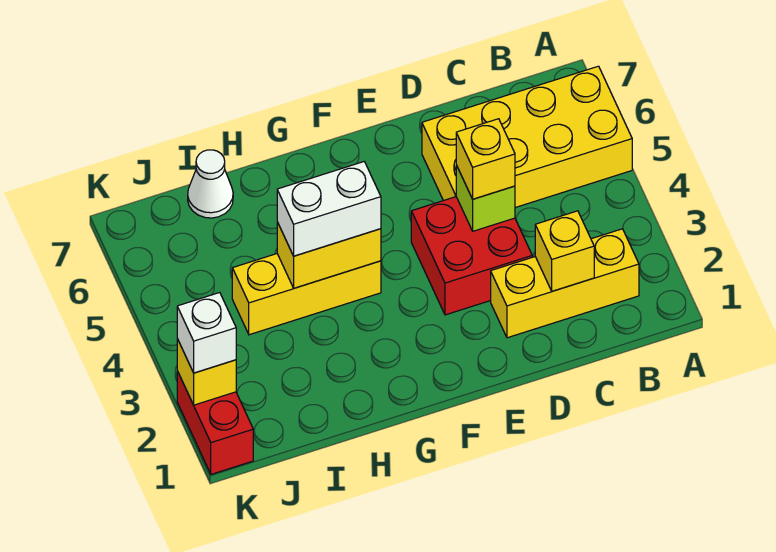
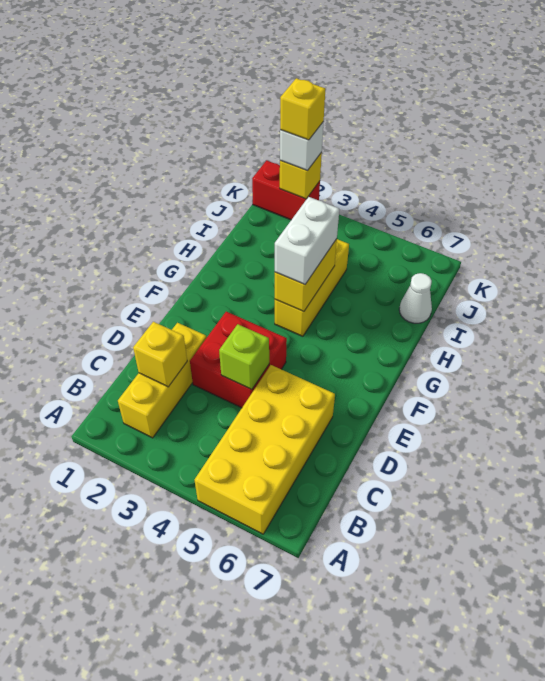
yellow brick D4 level 3 -> yellow brick K2 level 4

